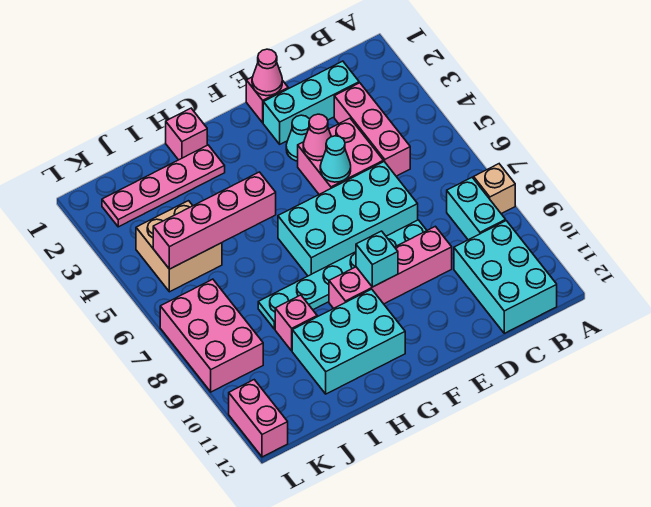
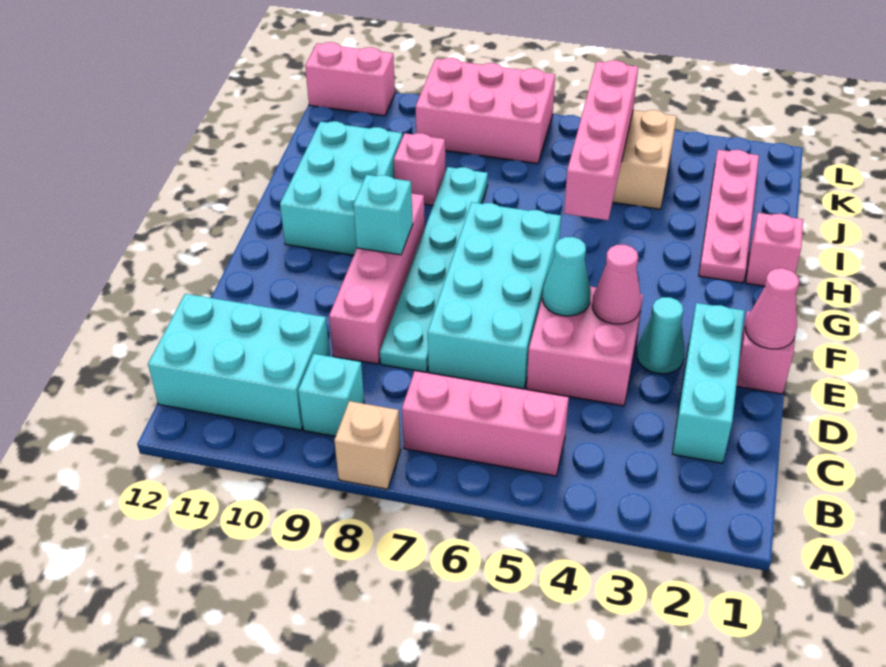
cyan brick B8:B9 level 1 -> cyan brick B9 level 1
pink brick C3:C5 level 1 -> pink brick B5:B7 level 1

